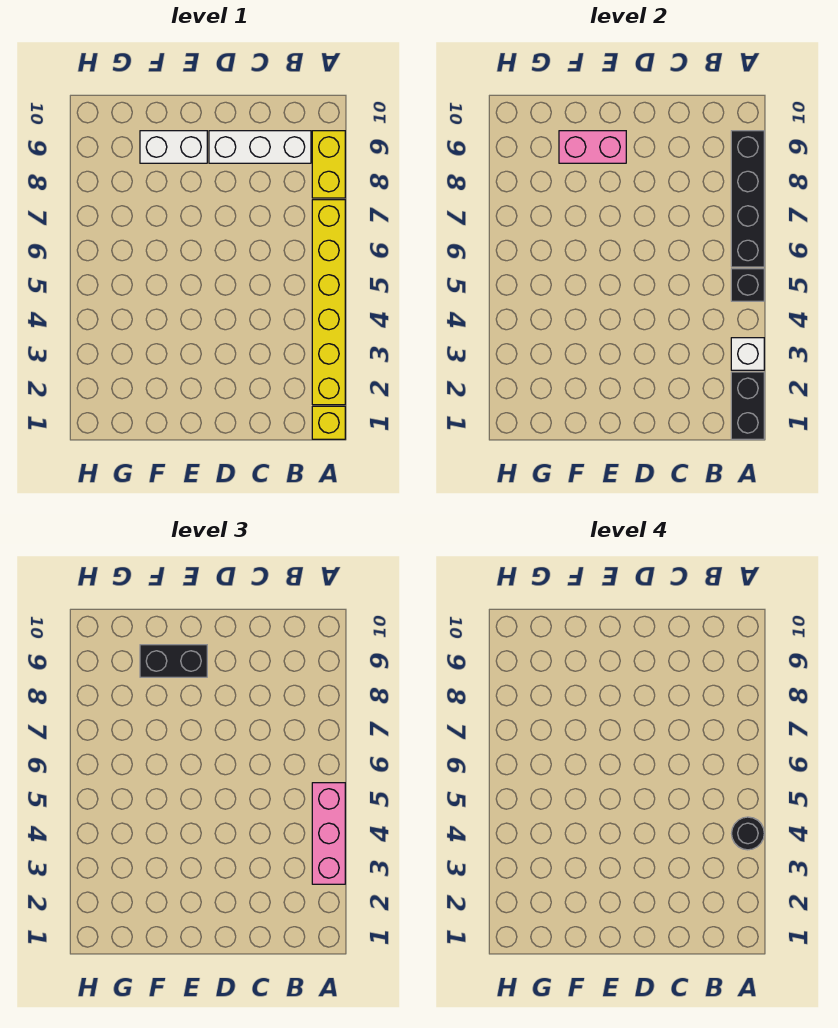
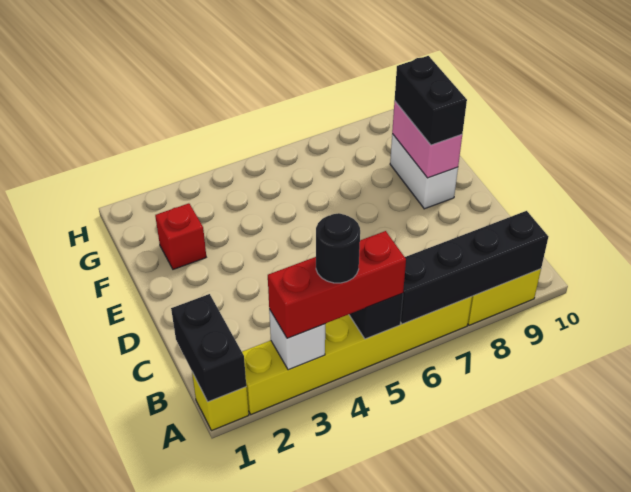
black brick A1:A2 level 2 -> black brick A1:B1 level 2
pink brick A3:A5 level 3 -> red brick A3:A5 level 3
white brick B9:D9 level 1 -> none
none -> red brick F2 level 1

